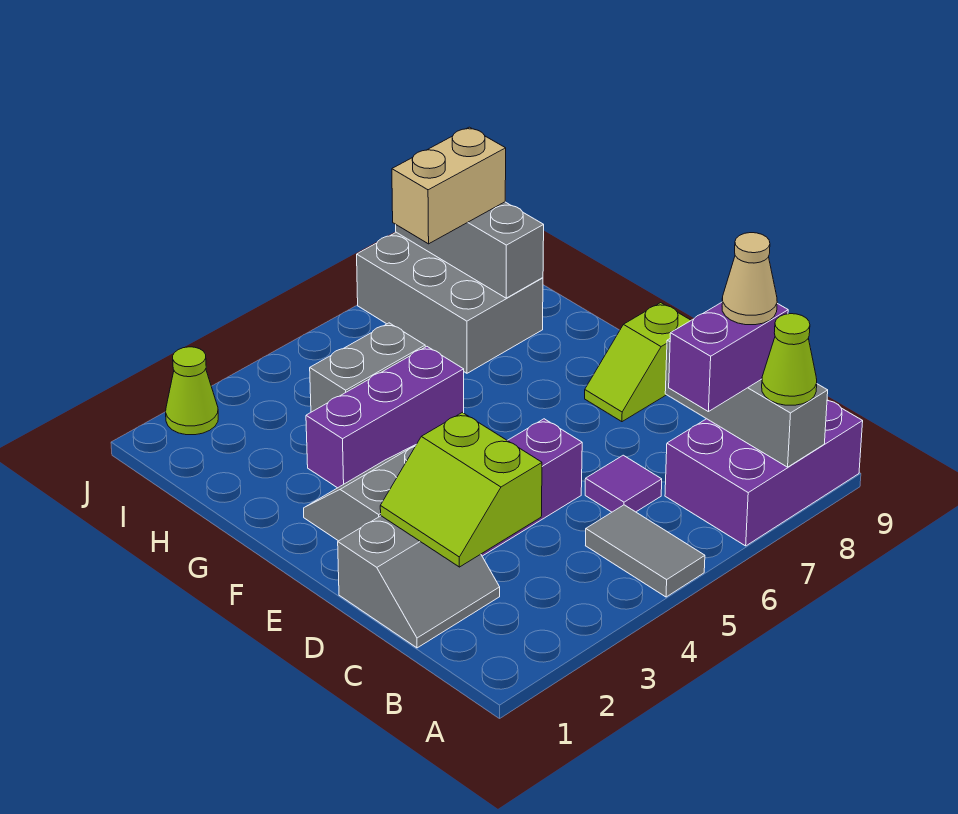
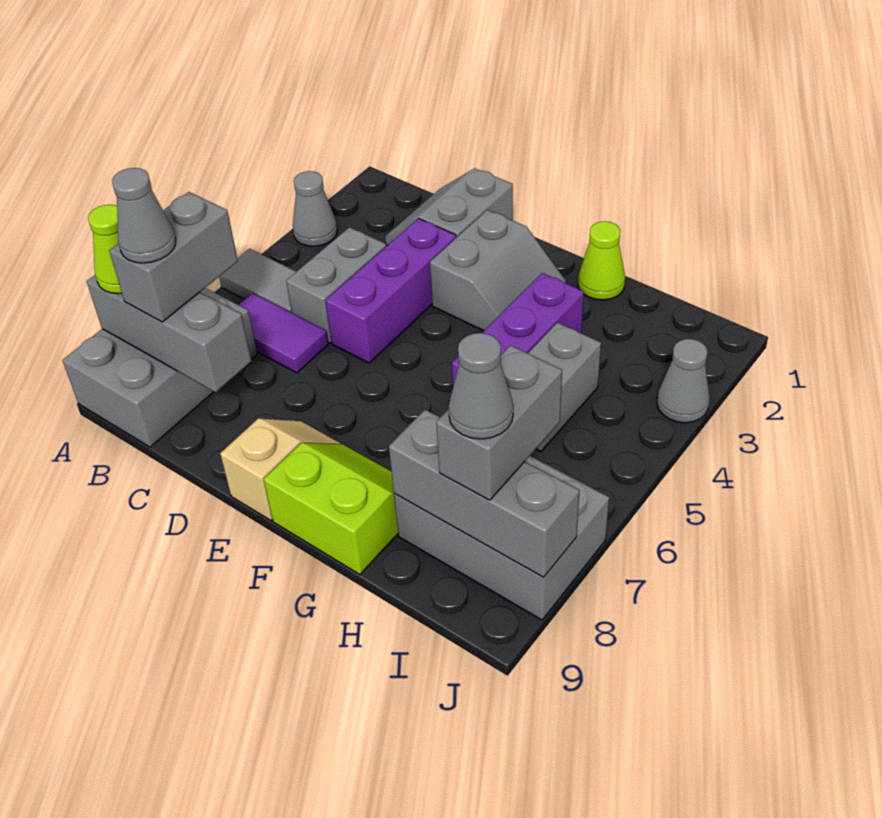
none -> grey cone A3 level 1
purple brick A7:B9 level 1 -> grey brick A7:B9 level 1
purple brick B7:B8 level 3 -> grey brick B7:B8 level 3
tan cone B8 level 4 -> grey cone B8 level 4
lime slope C2:D3 level 2 top 3 -> lime slope F8:G9 level 1 top 9
none -> grey brick C4:C5 level 1
purple tile C6 level 1 -> purple tile B6:C6 level 1
lime slope E8:E9 level 1 top 9 -> tan slope E8:E9 level 1 top 9
tan brick I7:I8 level 3 -> grey brick I7:I8 level 3
none -> grey cone I8 level 4
lime cone J2 level 1 -> lime cone G1 level 1
none -> grey cone J3 level 1

